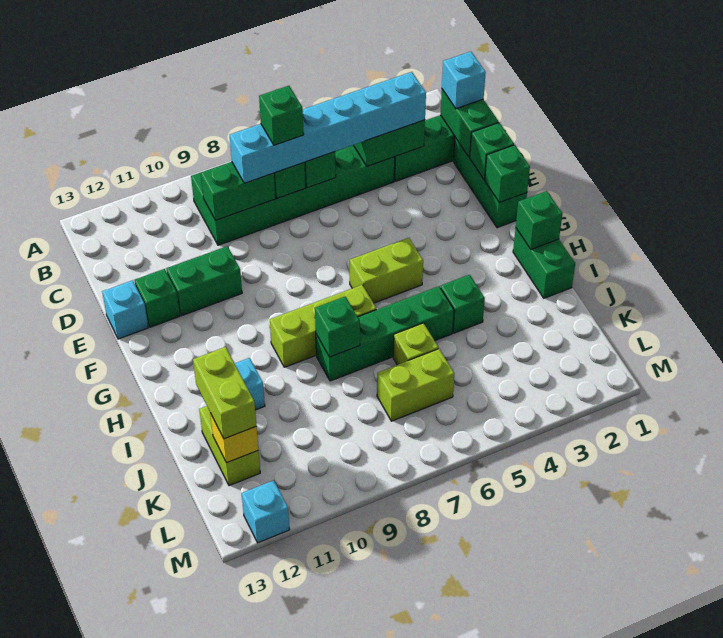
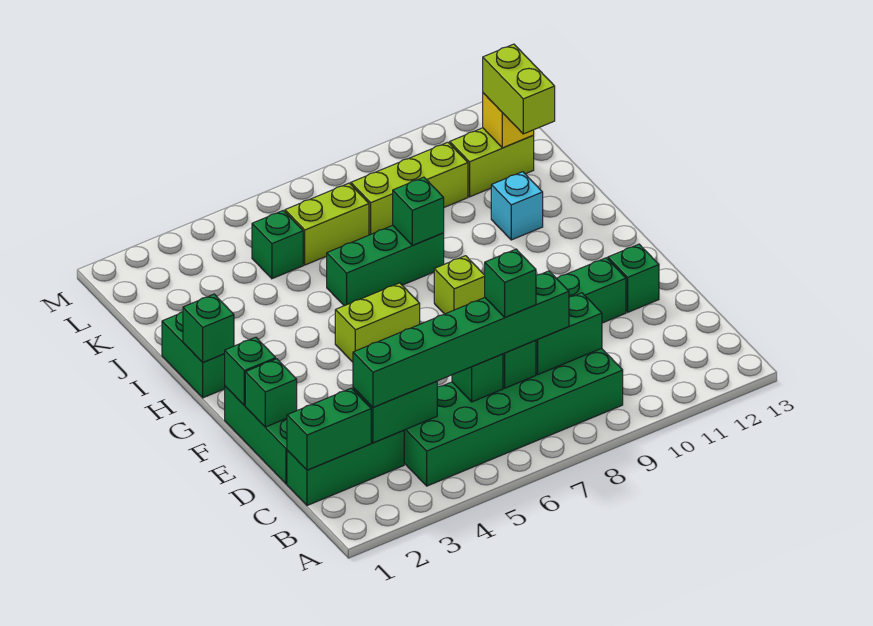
green brick C1:D1 level 2 -> green brick C1:C2 level 2
cyan brick C1 level 3 -> none
cyan brick C3:C8 level 3 -> green brick C3:C8 level 3
cyan brick E13 level 1 -> none
lime brick H7:H9 level 1 -> lime brick K8:K10 level 1
green brick I4 level 1 -> green brick K5 level 1
green brick I5:I8 level 1 -> green brick I6:I8 level 1
lime brick J6 level 1 -> lime brick G8 level 1
lime brick J12:K12 level 1 -> lime brick K11:K12 level 1
cyan brick M12 level 1 -> none

